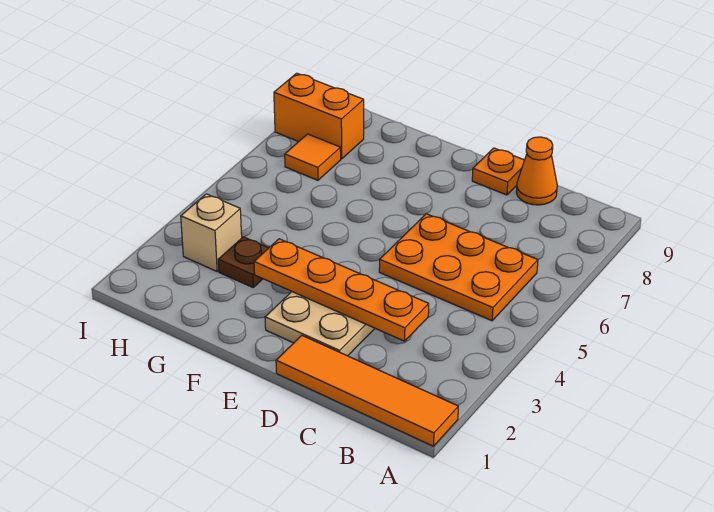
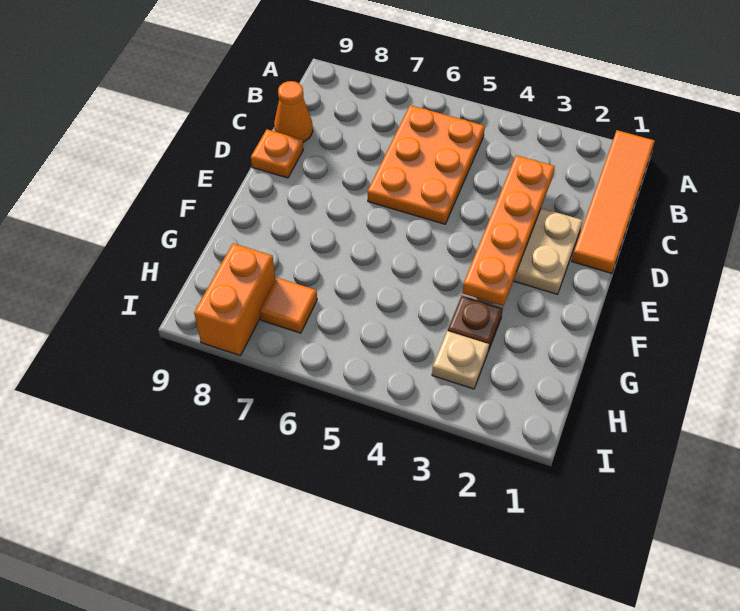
tan brick H3 level 1 -> tan plate H3 level 1

